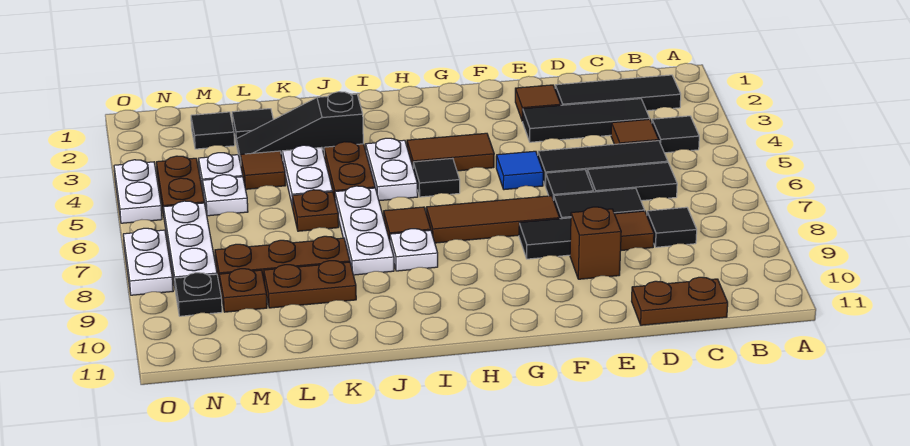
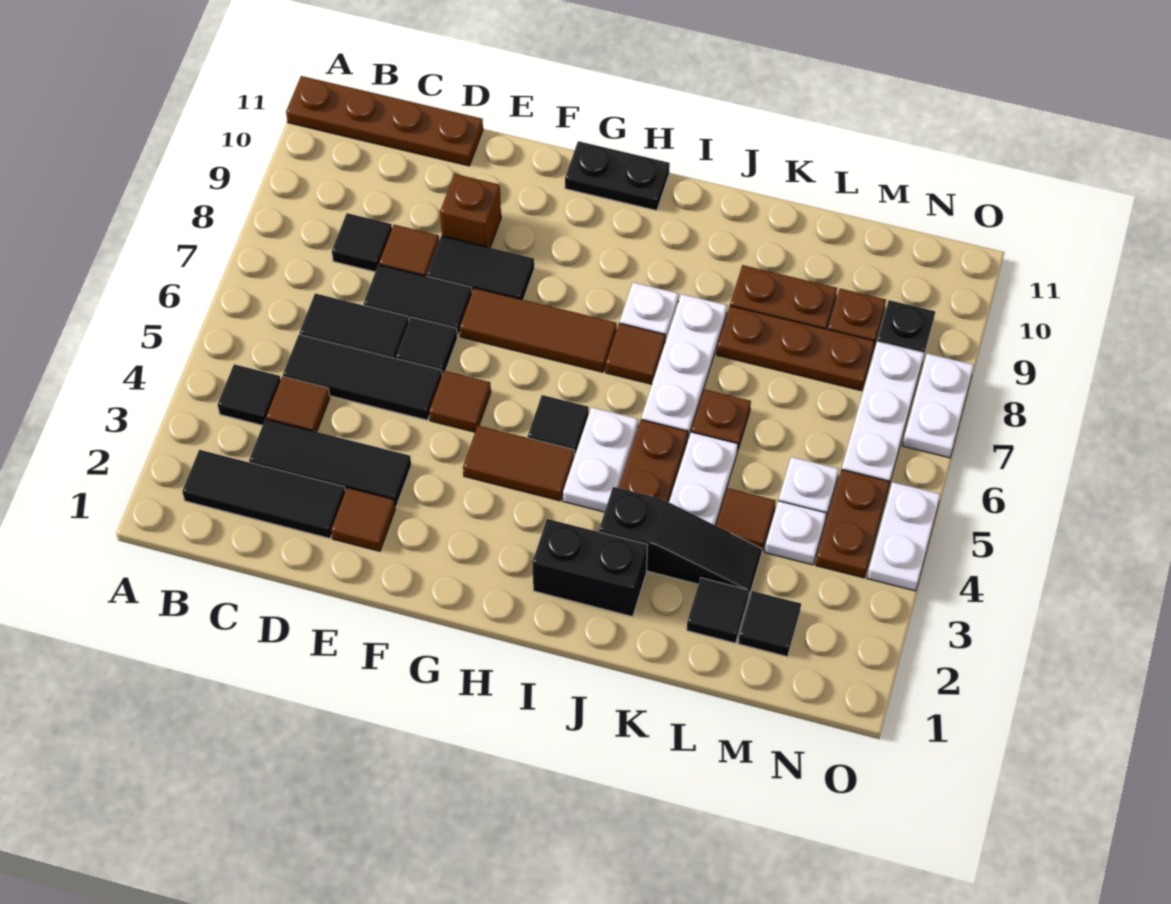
brown plate C11:D11 level 1 -> brown plate A11:D11 level 1
blue tile F5 level 1 -> brown tile F5 level 1
none -> black plate G11:H11 level 1
none -> black brick I2:J2 level 1

